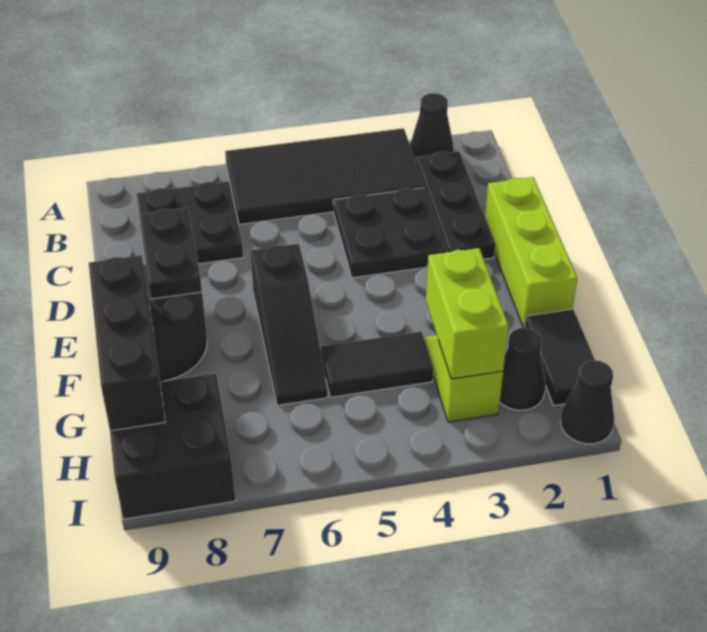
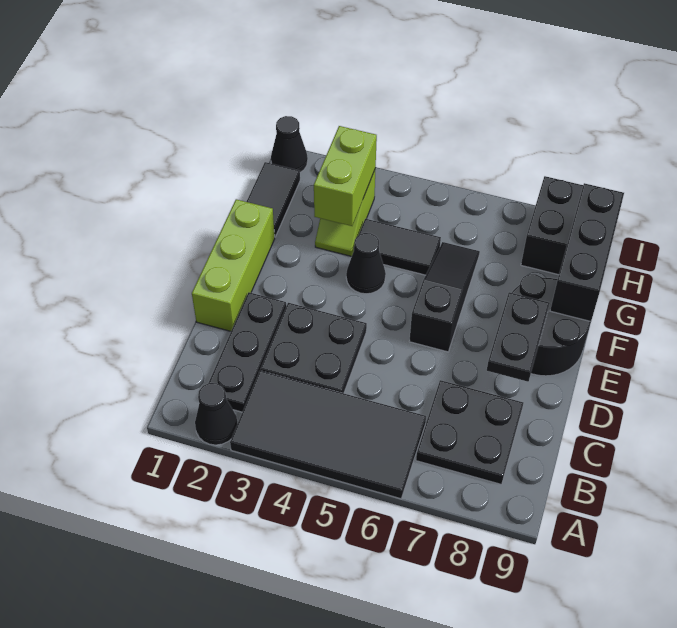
black cone H2 level 1 -> black cone F4 level 1

